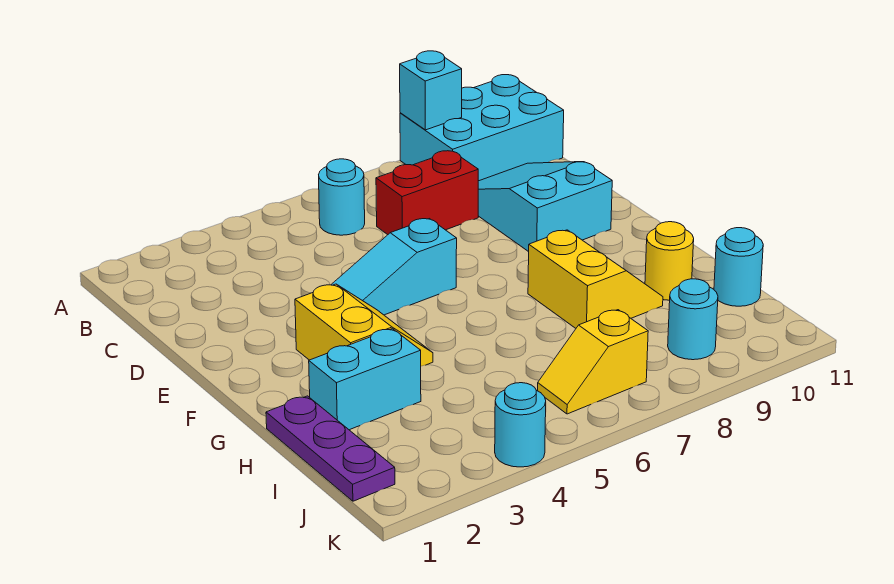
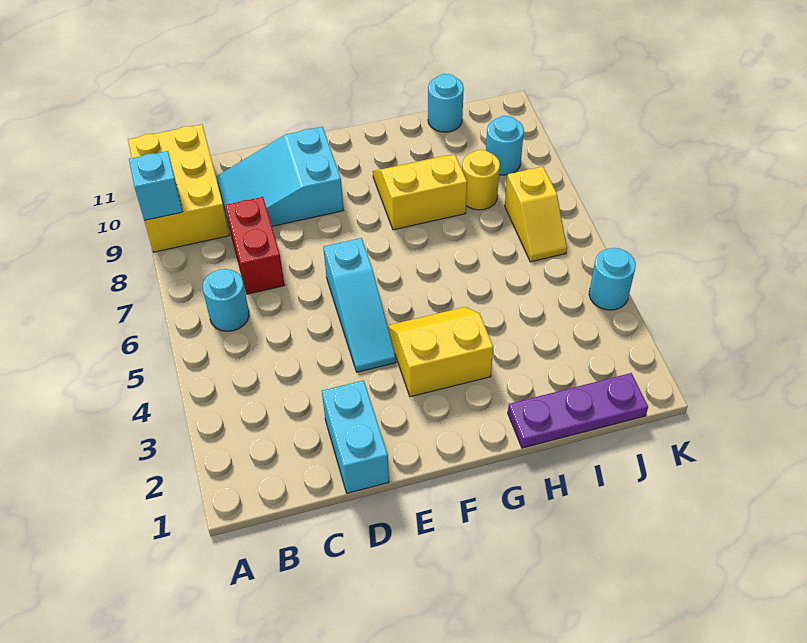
cyan brick A9:B11 level 1 -> yellow brick A9:B11 level 1
cyan brick H2:H3 level 1 -> cyan brick D1:D2 level 1
yellow round brick H10 level 1 -> yellow round brick I8 level 1

